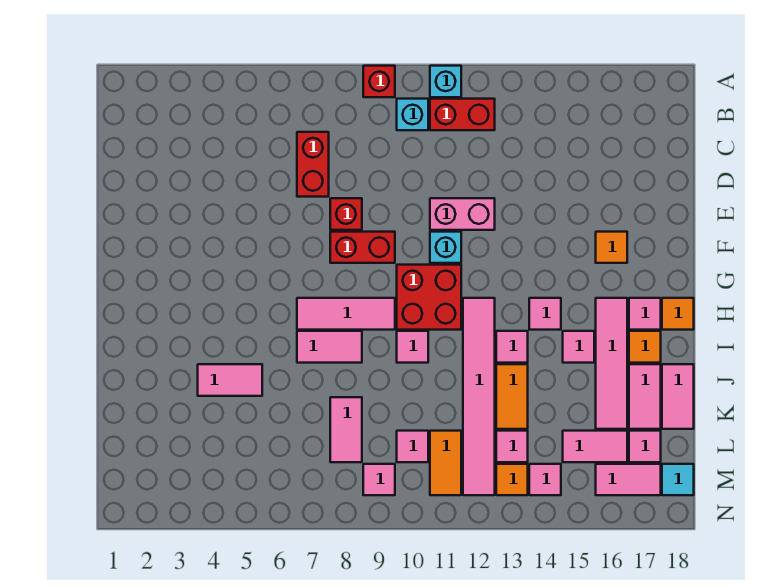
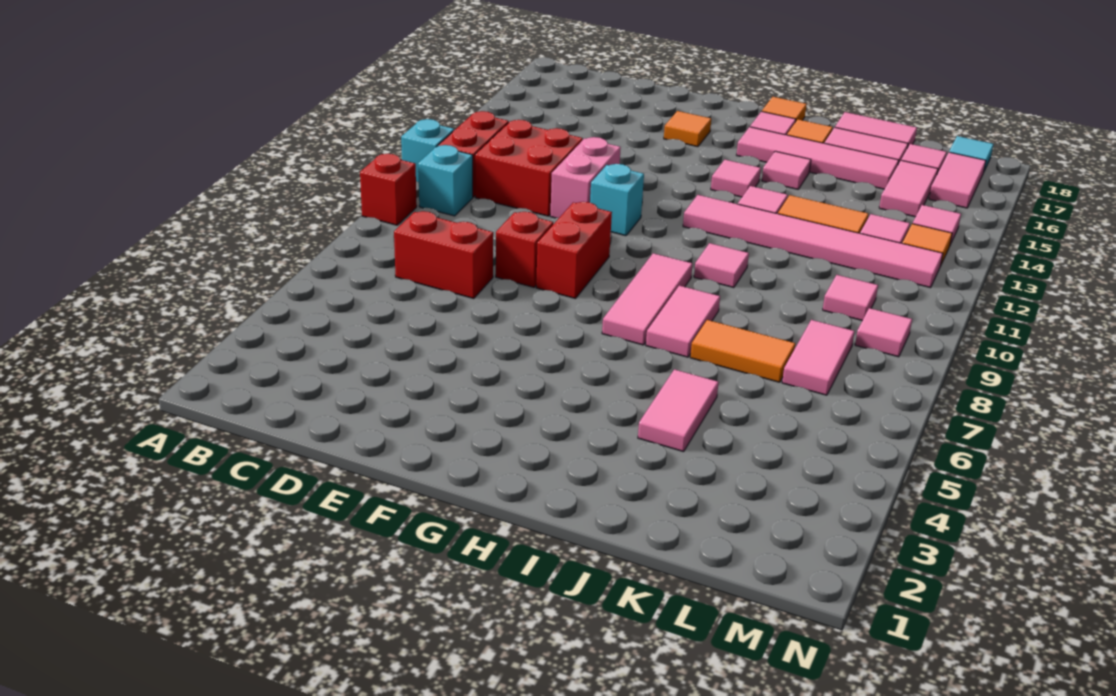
red brick G10:H11 level 1 -> red brick C11:D12 level 1
pink tile K8:L8 level 1 -> pink tile L7:L8 level 1
orange tile L11:M11 level 1 -> orange tile J7:K7 level 1

